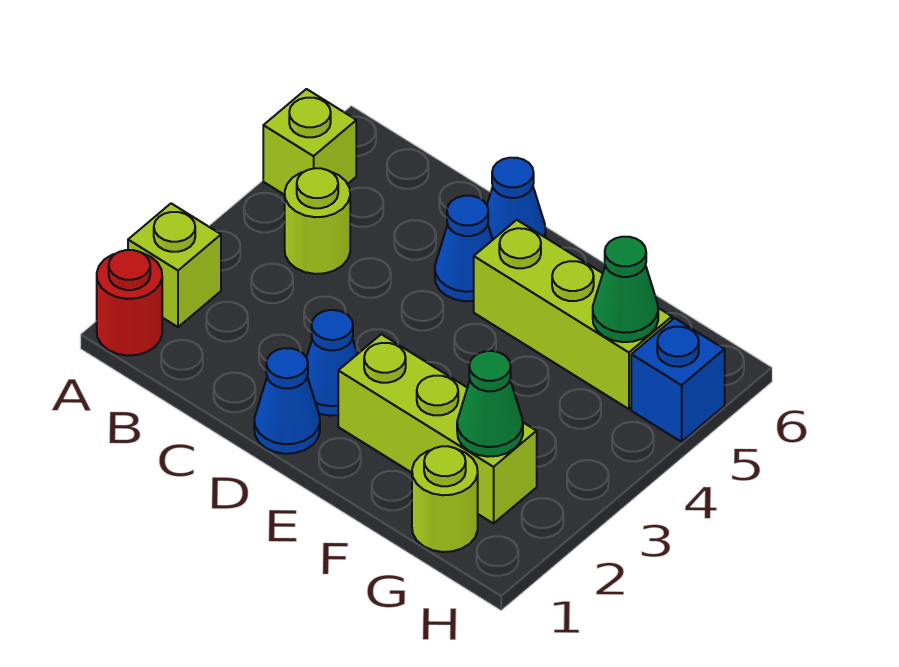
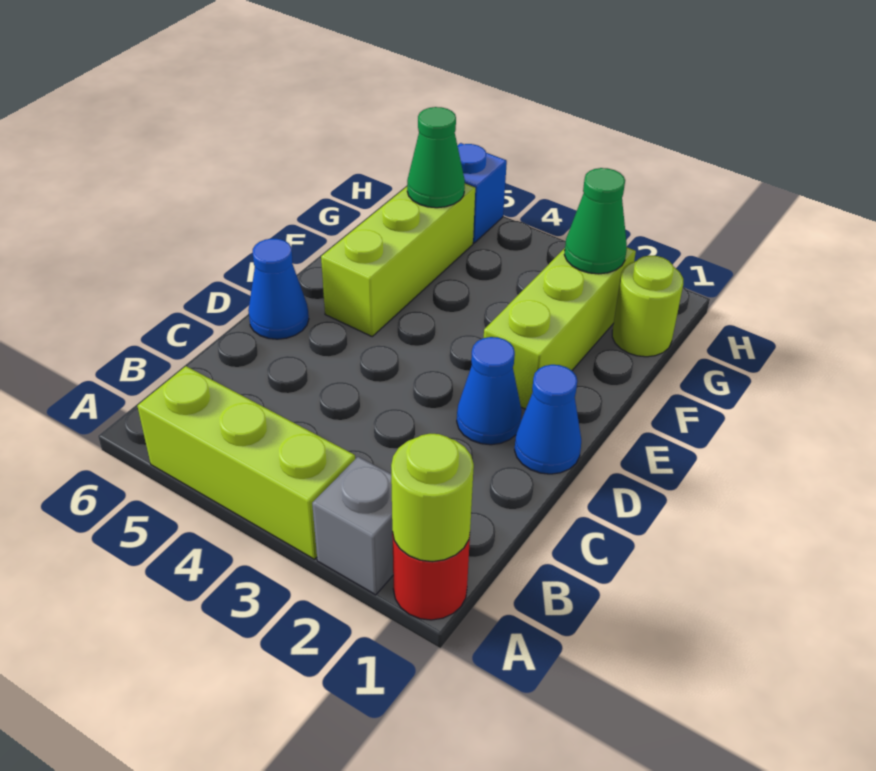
lime brick A2 level 1 -> grey brick A2 level 1
lime brick A5 level 1 -> lime brick A3:A5 level 1
lime round brick B4 level 1 -> lime round brick A1 level 2
blue cone D5 level 1 -> none

